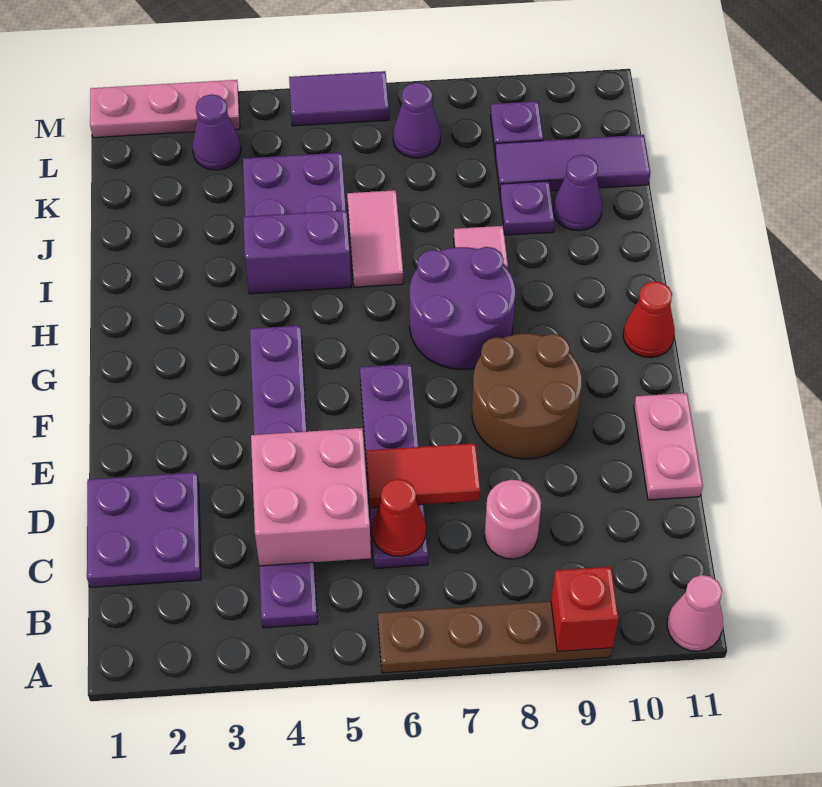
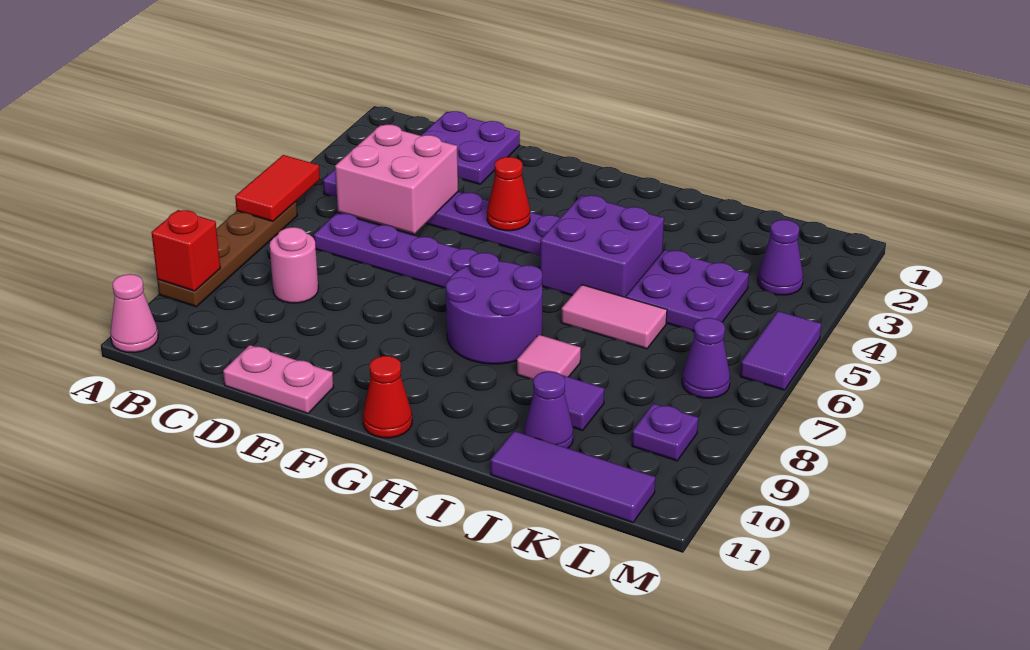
red cone C6 level 2 -> red cone F4 level 2
red tile D6:D7 level 2 -> red tile A5:A6 level 2
brown round brick E8:F9 level 1 -> none
purple brick I4:I5 level 1 -> purple brick H4:I5 level 1
purple plate J9 level 1 -> purple tile J9 level 1
purple tile K9:K11 level 1 -> purple tile J11:L11 level 1
pink plate M1:M3 level 1 -> none

